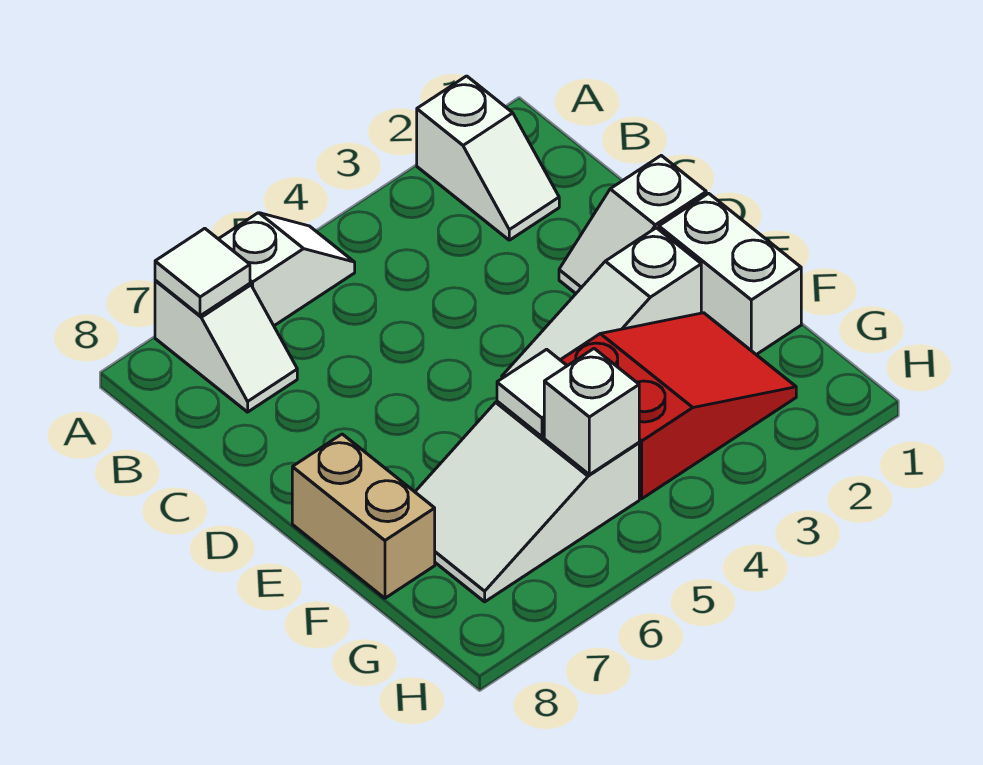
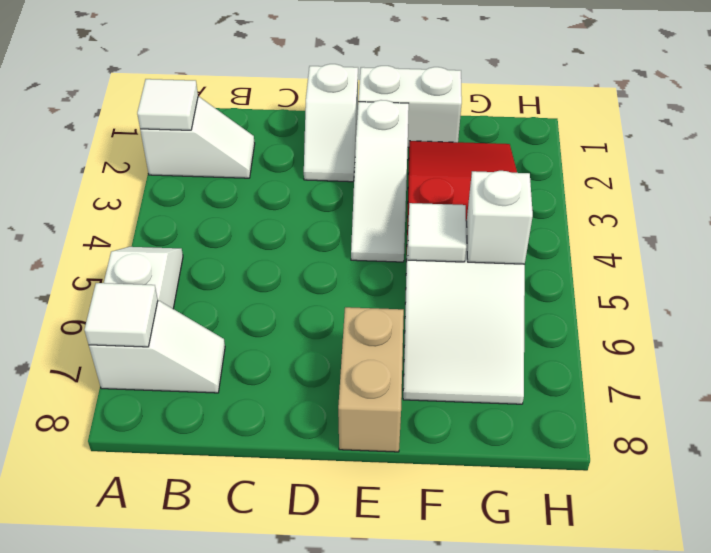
none -> white tile A2 level 2
tan brick E8:F8 level 1 -> tan brick E7:E8 level 1

